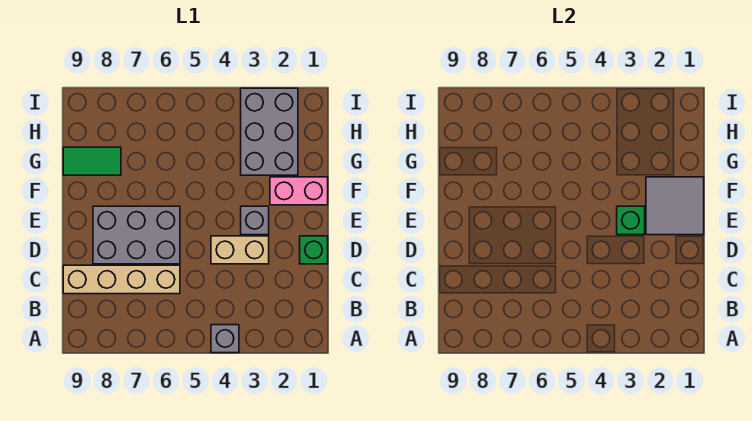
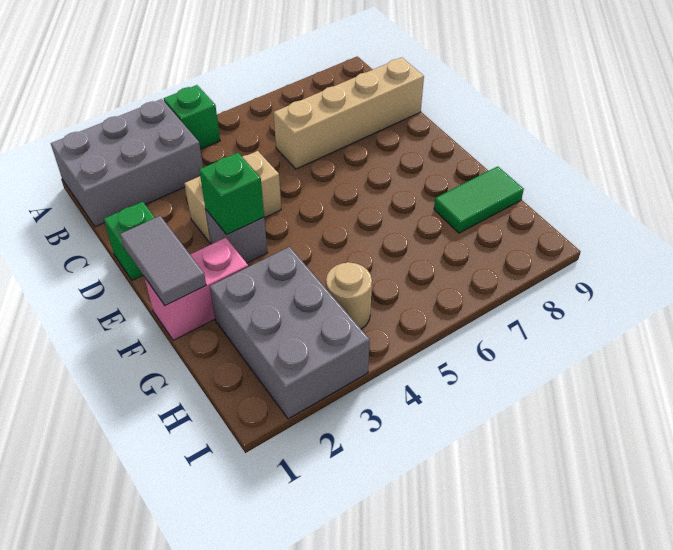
grey brick A4 level 1 -> green brick A4 level 1
grey brick D6:E8 level 1 -> grey brick A1:B3 level 1
grey tile E1:F2 level 2 -> grey tile E1:F1 level 2
none -> tan round brick H4 level 1

